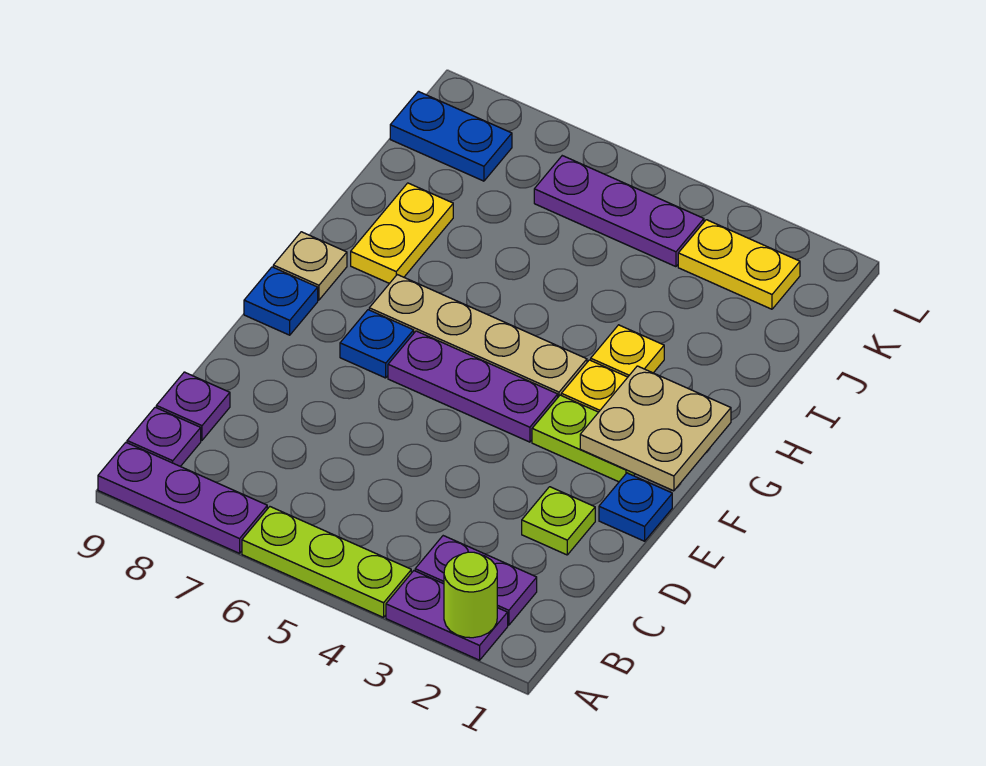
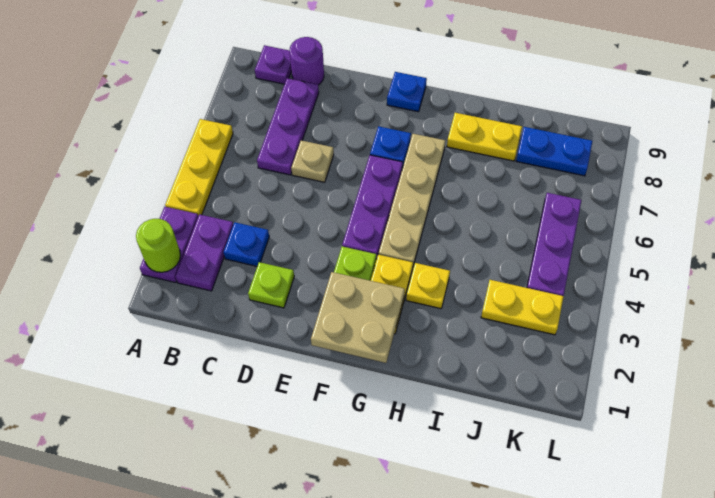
lime plate A4:A6 level 1 -> yellow plate A4:A6 level 1
purple plate A7:A9 level 1 -> purple plate C6:C8 level 1
purple plate C9 level 1 -> purple round brick C9 level 1
blue plate E1 level 1 -> blue plate C3 level 1
tan plate G9 level 1 -> tan plate D6 level 1
yellow plate K2:K3 level 1 -> yellow plate J3:K3 level 1
blue plate K8:K9 level 1 -> blue plate J8:K8 level 1

